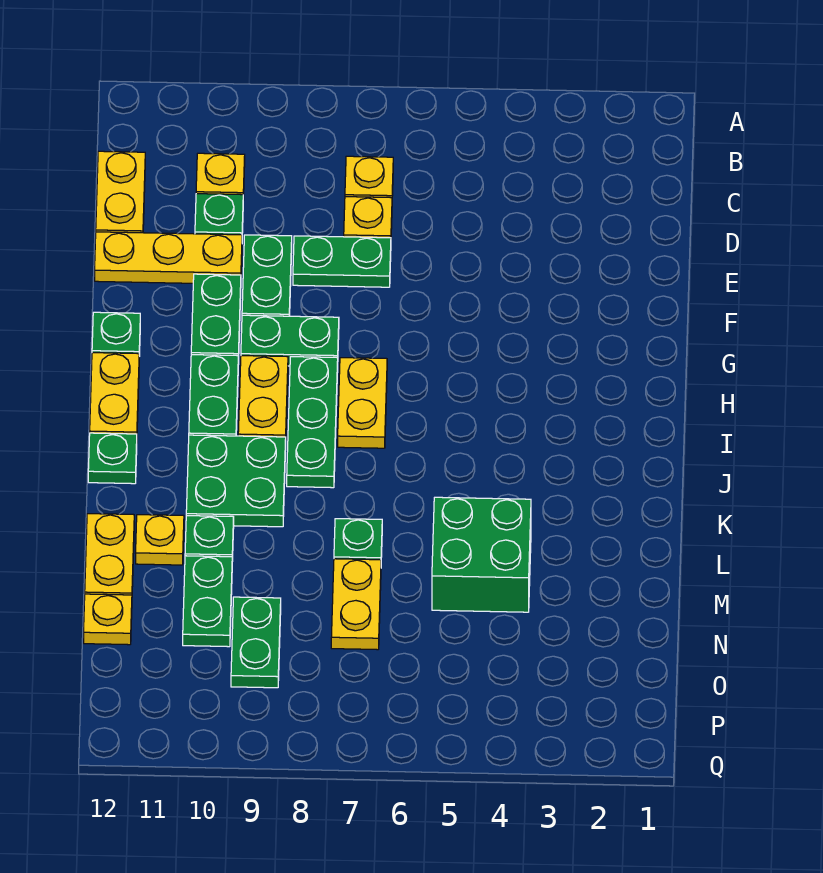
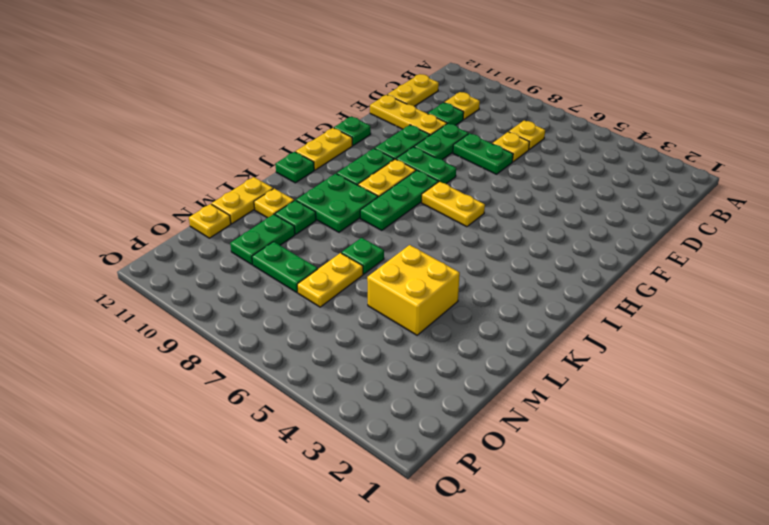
yellow plate H7:I7 level 1 -> yellow plate H6:H7 level 1
green brick L4:M5 level 1 -> yellow brick L4:M5 level 1
green plate N9:O9 level 1 -> green plate N8:N9 level 1

